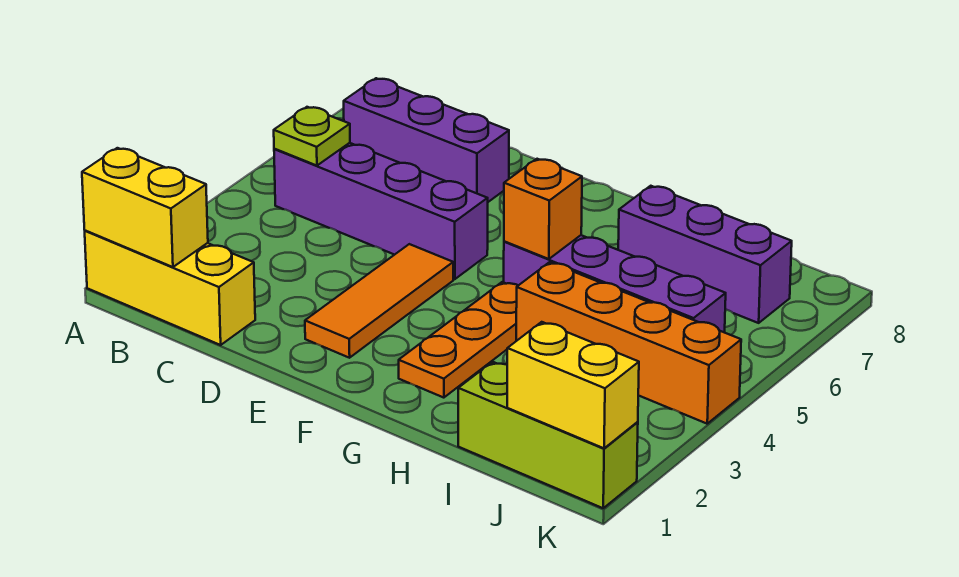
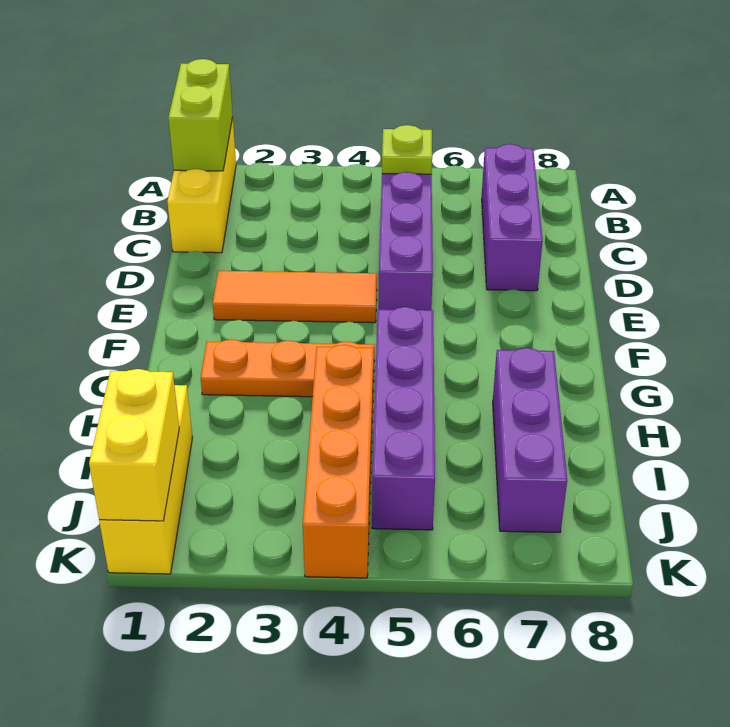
yellow brick A1:B1 level 2 -> lime brick A1:B1 level 2
orange brick G5 level 2 -> none
lime brick I1:K1 level 1 -> yellow brick I1:K1 level 1

